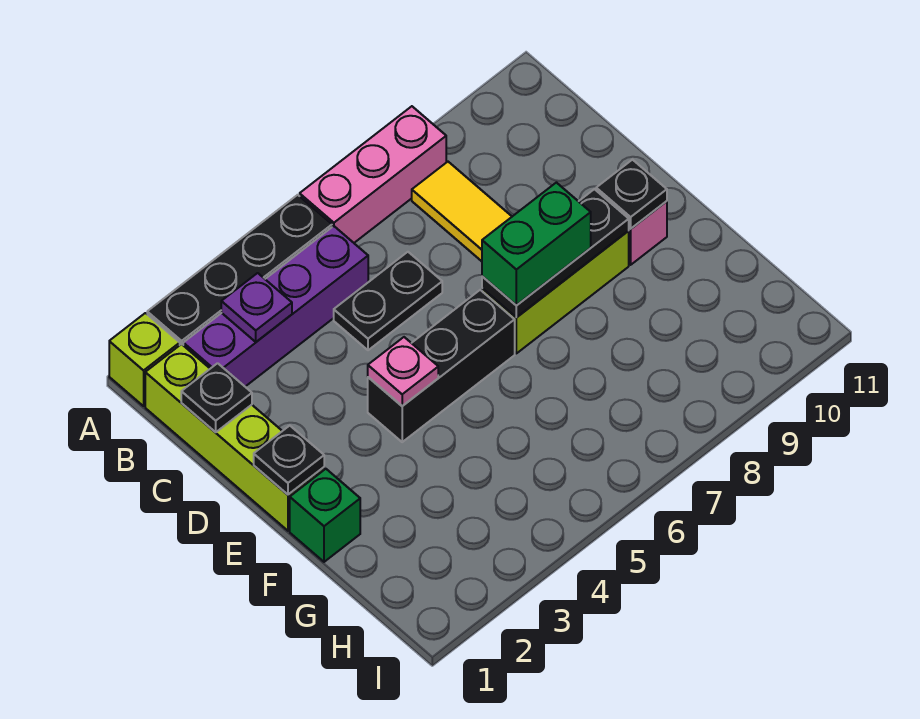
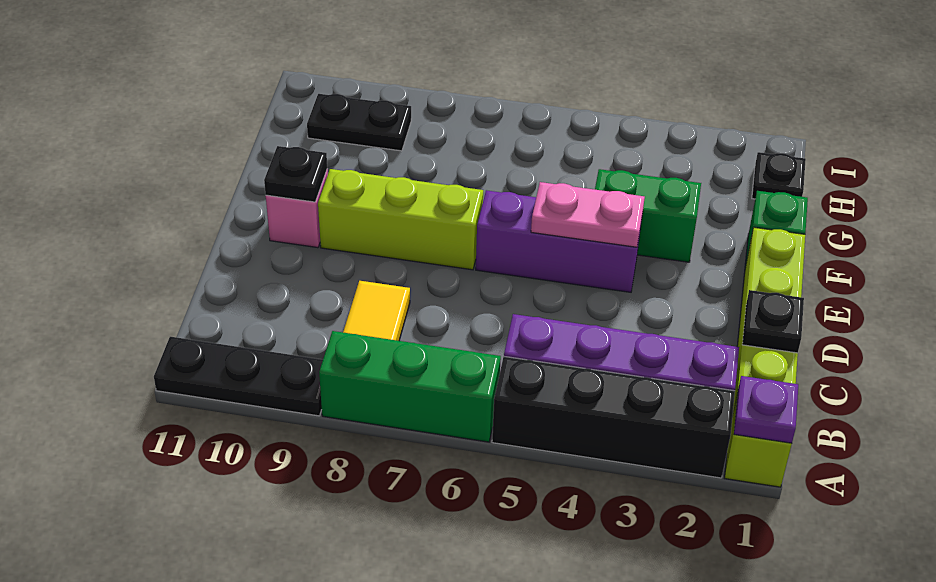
pink brick A6:A8 level 1 -> green brick A6:A8 level 1
purple plate B3 level 2 -> purple plate A1 level 2
black plate C5:C6 level 1 -> black plate H9:H10 level 1
black plate E1 level 2 -> black plate H1 level 1
black brick E4:E6 level 1 -> purple brick E4:E6 level 1
pink plate E4 level 2 -> pink plate E4:E5 level 2
black plate E7:E9 level 2 -> black plate A9:A11 level 1
green brick E7:E8 level 3 -> green brick F3:F4 level 1

